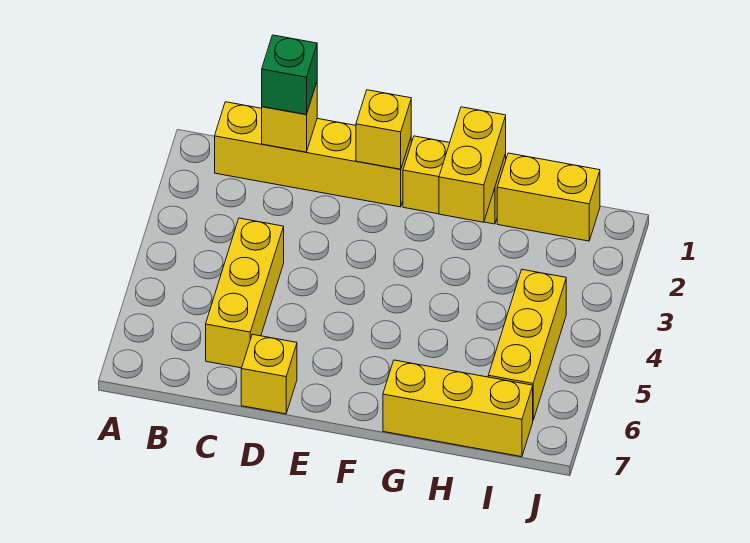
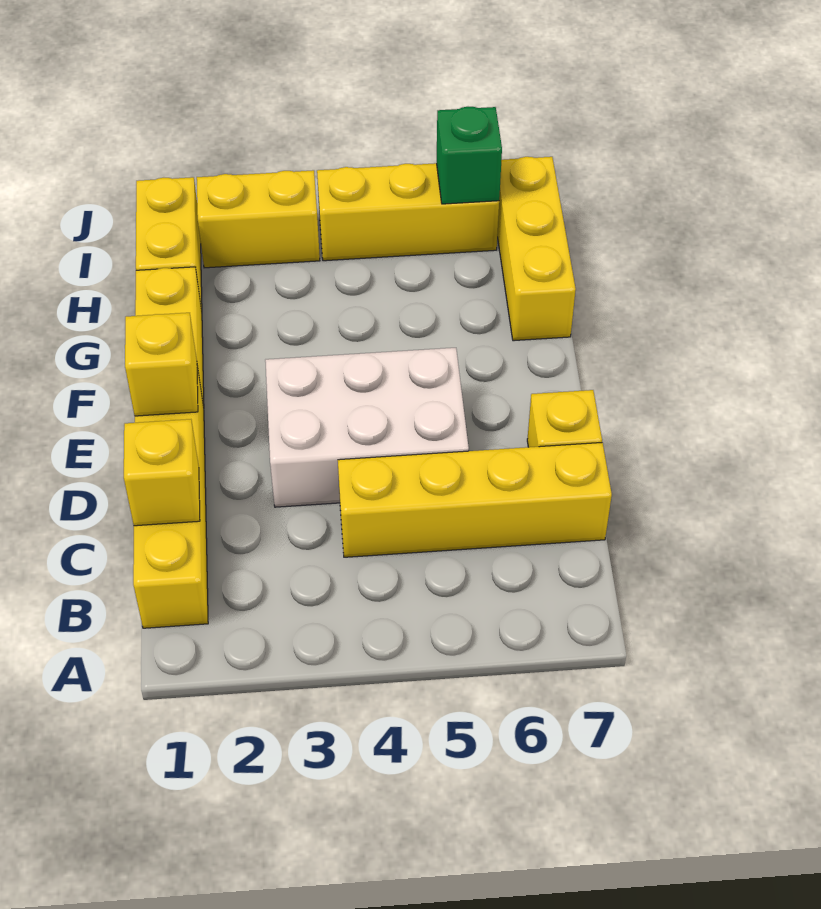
green brick C1 level 3 -> green brick I6 level 2
yellow brick C4:C6 level 1 -> yellow brick C4:C7 level 1
none -> white brick D3:E5 level 1
yellow brick G1:G2 level 2 -> yellow brick I2:I3 level 1

